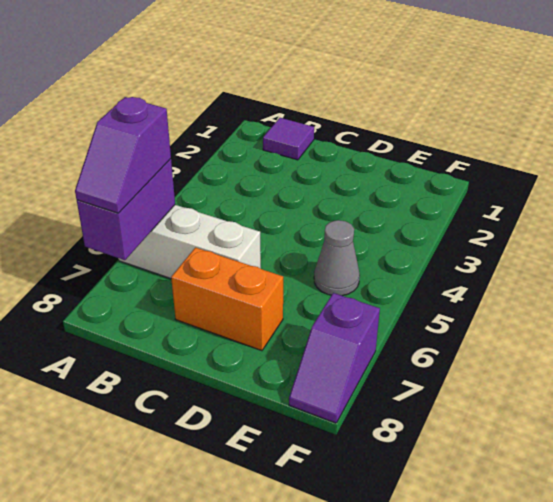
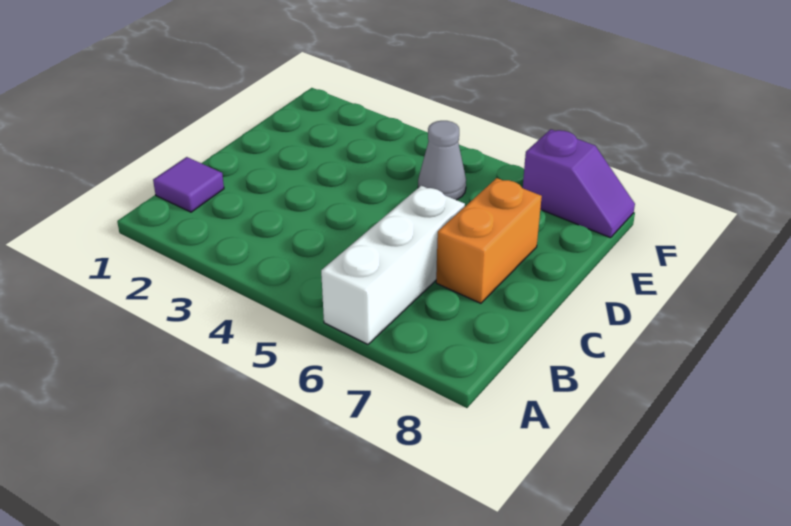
purple brick A6:A7 level 2 -> none
purple slope A6:A7 level 3 top 6 -> none

